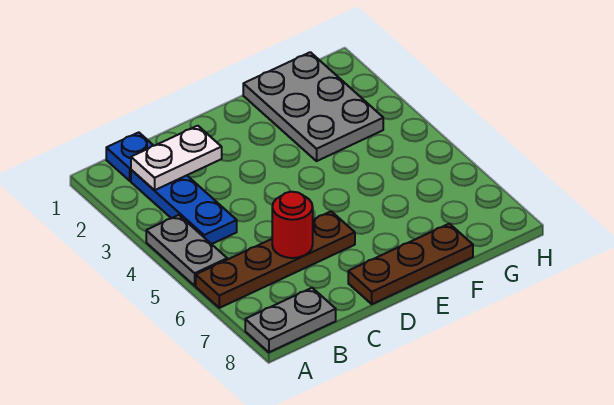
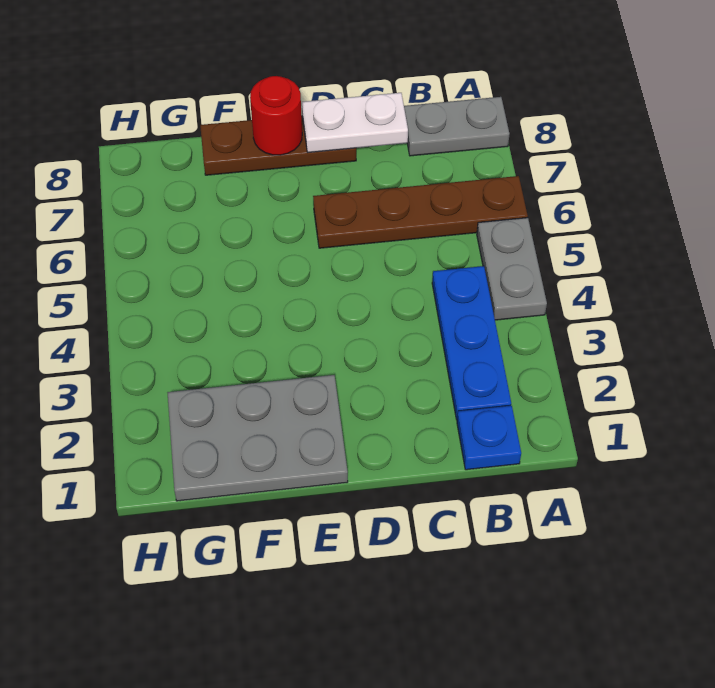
white plate B2:C2 level 2 -> white plate C8:D8 level 2
red round brick C6 level 2 -> red round brick E8 level 2
grey plate F1:G3 level 1 -> grey plate E1:G2 level 1

